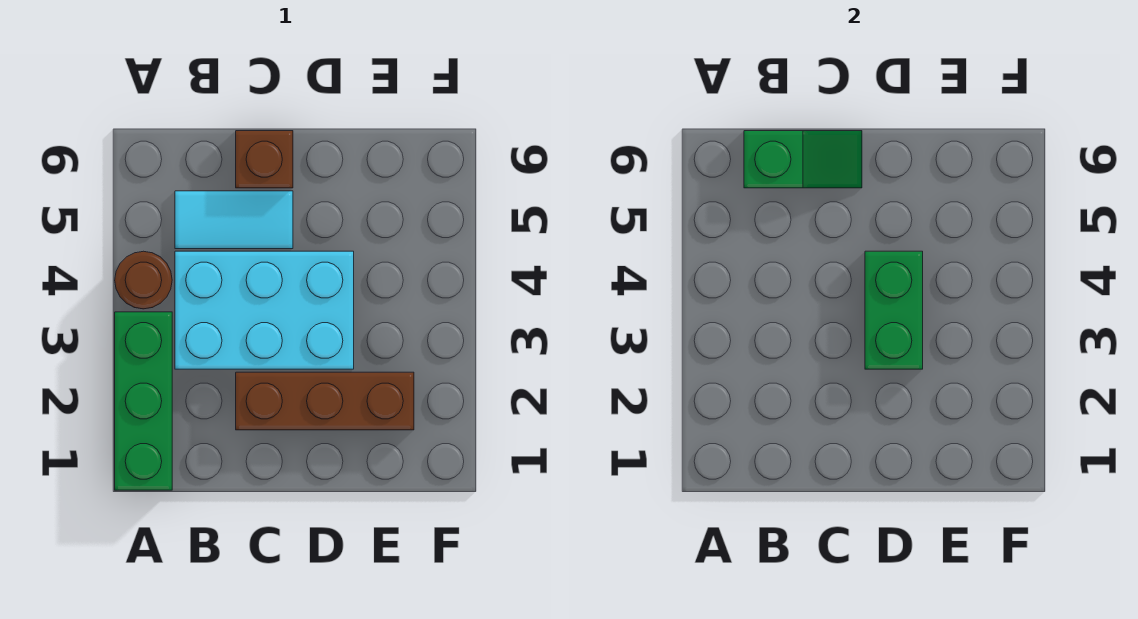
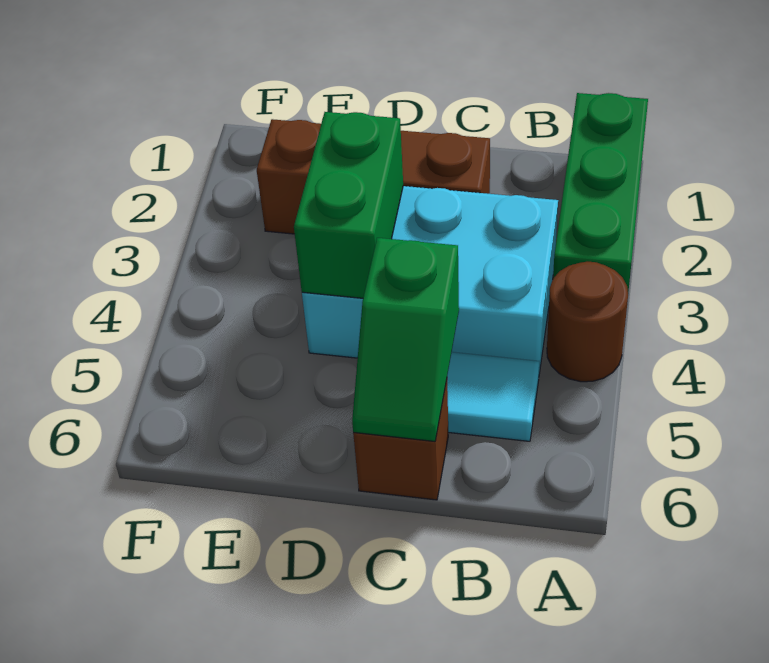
green slope B6:C6 level 2 top B -> green slope C5:C6 level 2 top 5

